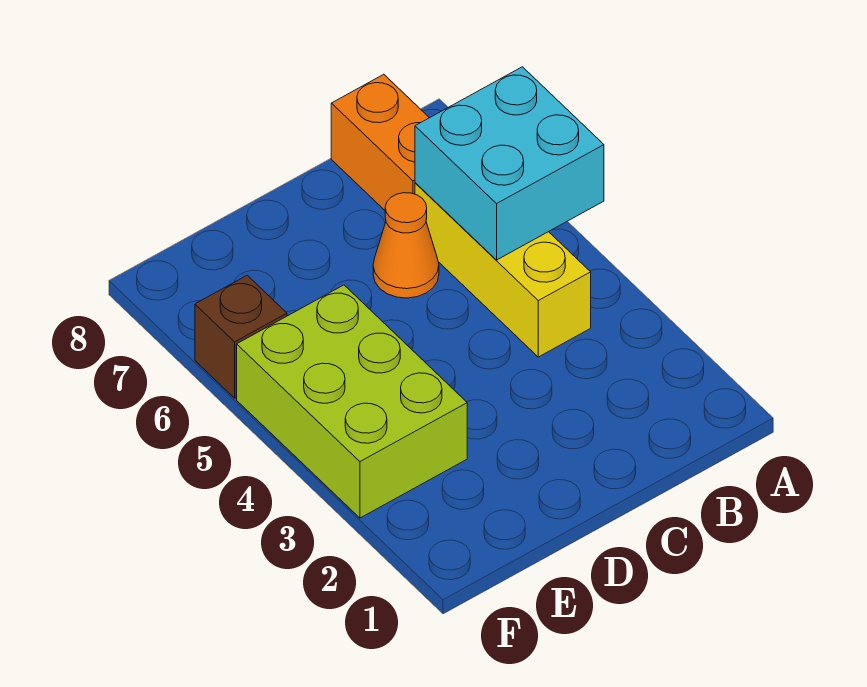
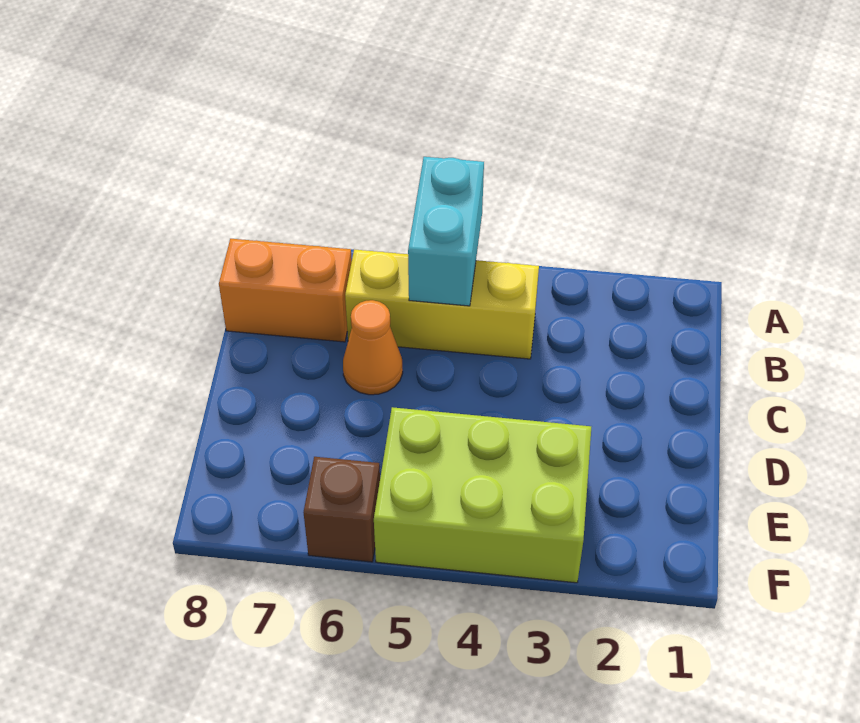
cyan brick A5:B6 level 2 -> cyan brick A5:B5 level 2

